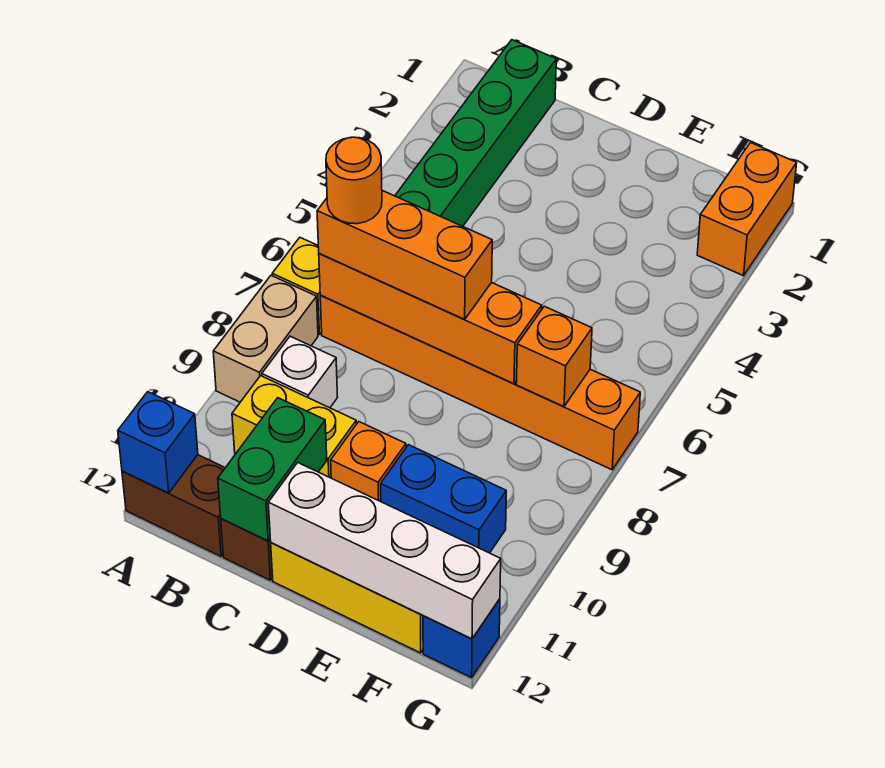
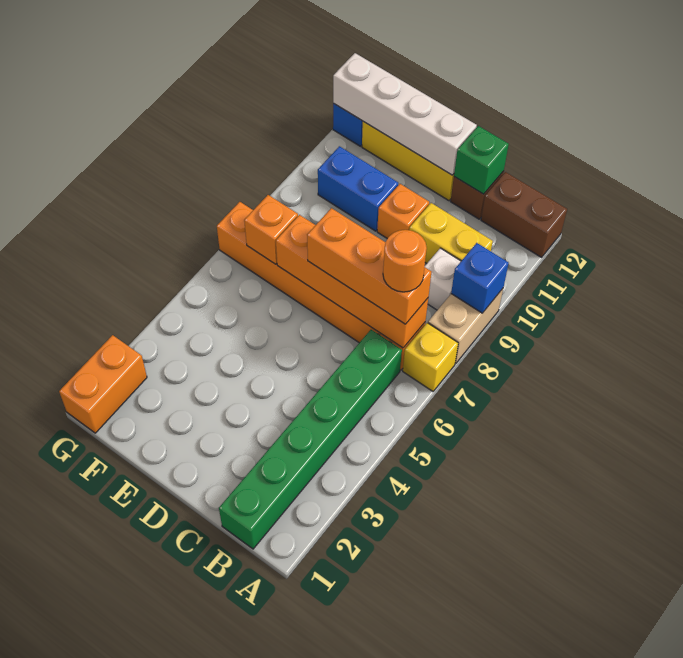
blue brick A12 level 2 -> blue brick A9 level 2
green brick C11:C12 level 2 -> green brick C12 level 2

